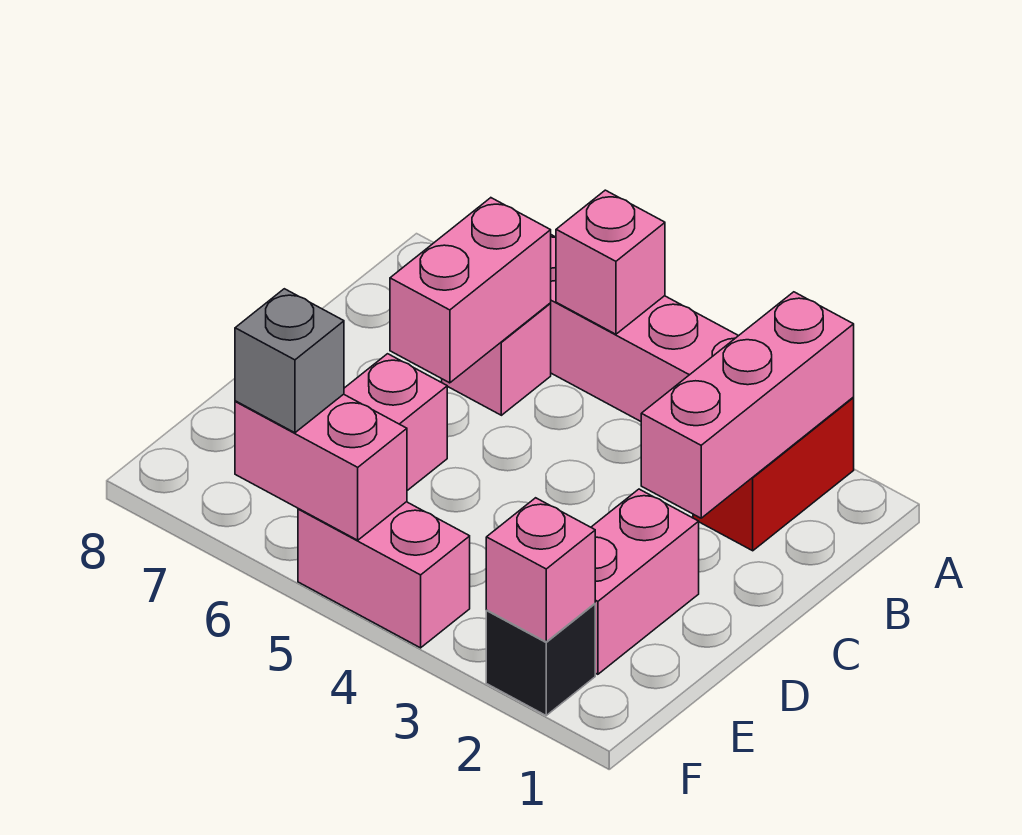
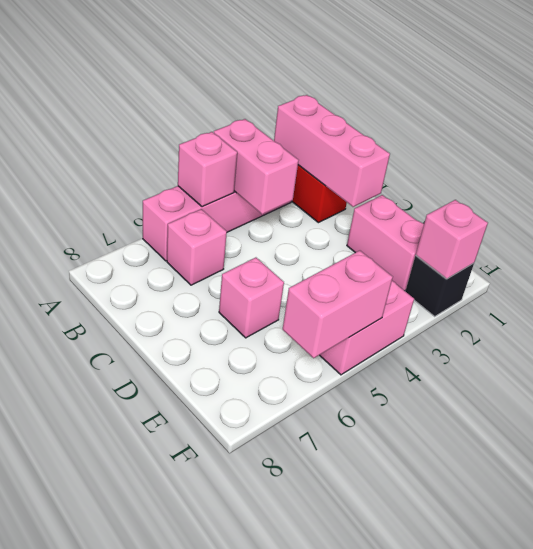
pink brick B6:C6 level 2 -> pink brick A4:B4 level 2
grey brick F6 level 3 -> none

